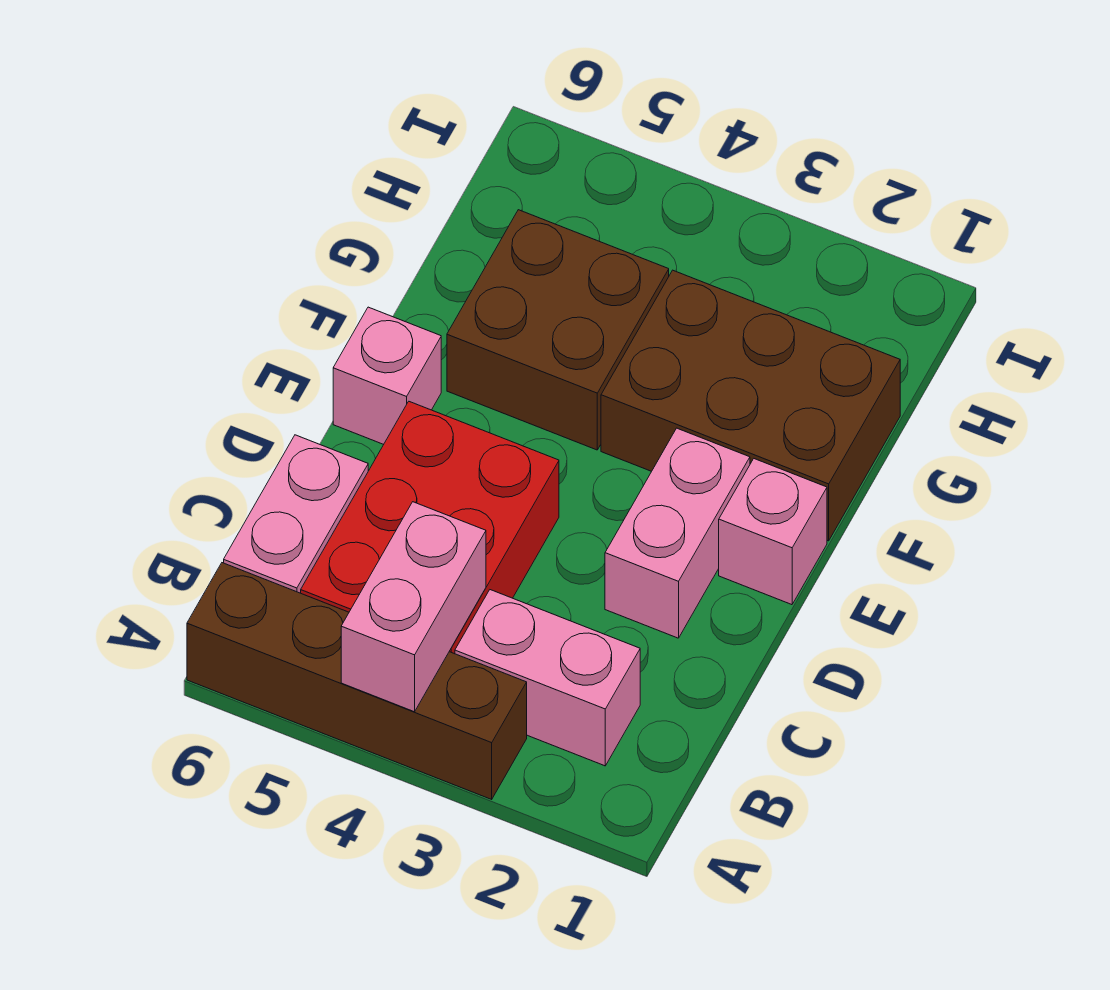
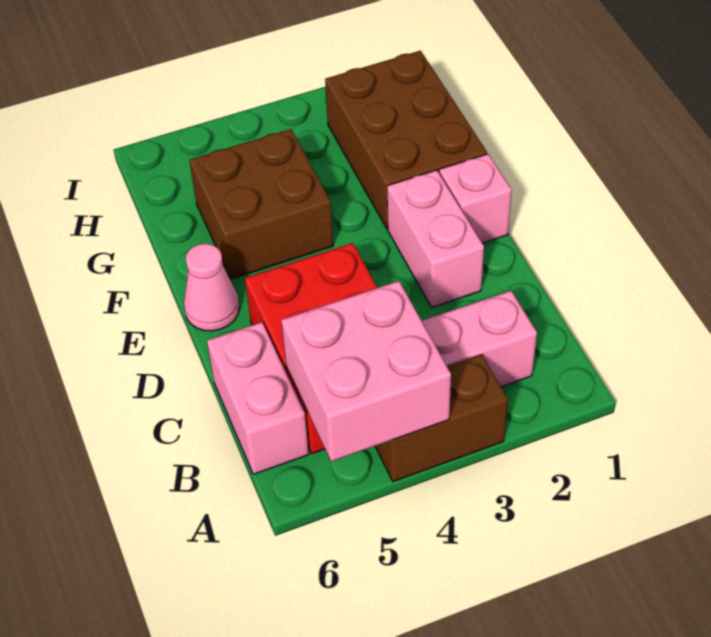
brown brick A3:A6 level 1 -> brown brick A3:A4 level 1
pink brick A4:B4 level 2 -> pink brick A4:B5 level 2
pink brick E6 level 1 -> pink cone E6 level 1
brown brick F1:G3 level 1 -> brown brick F1:H2 level 1

